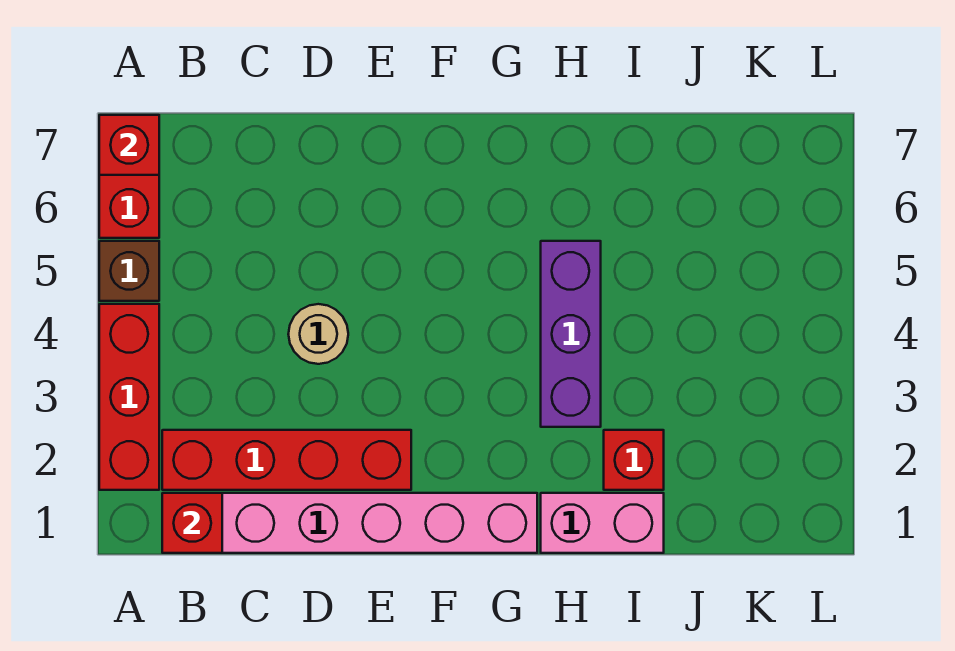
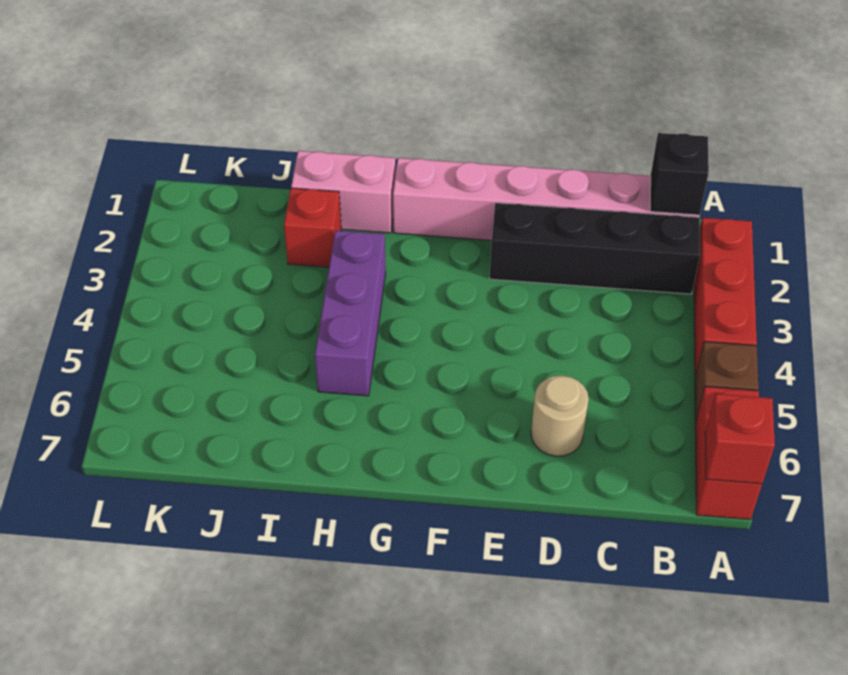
red brick B1 level 2 -> black brick B1 level 2
red brick B2:E2 level 1 -> black brick B2:E2 level 1
tan round brick D4 level 1 -> tan round brick D6 level 1

